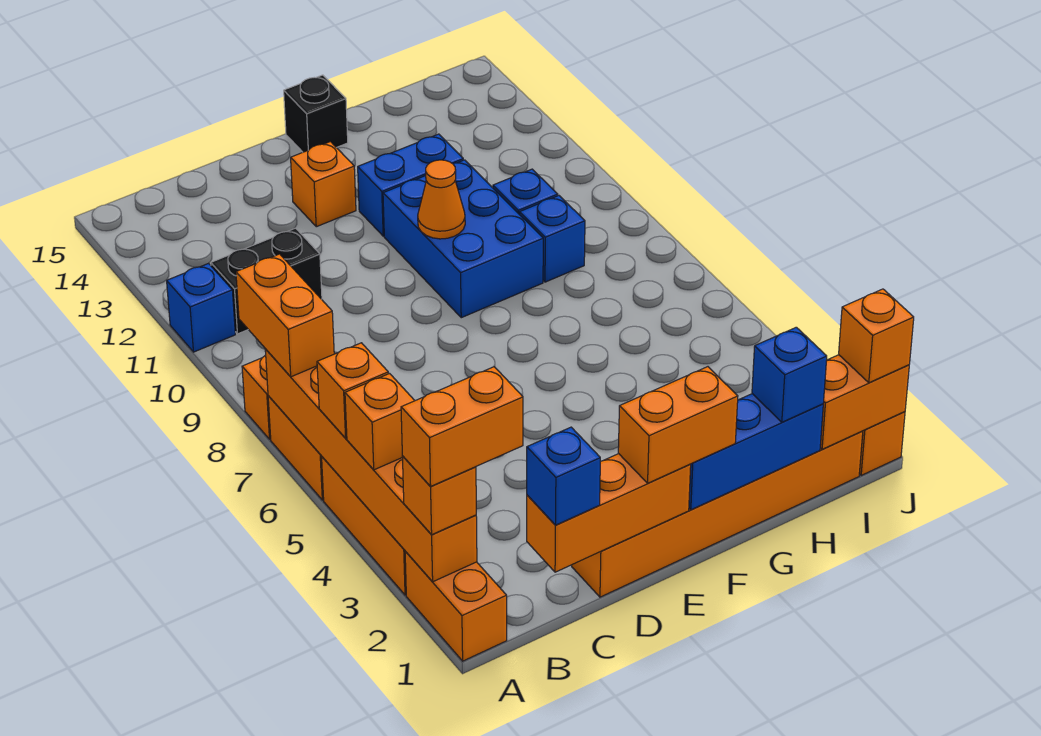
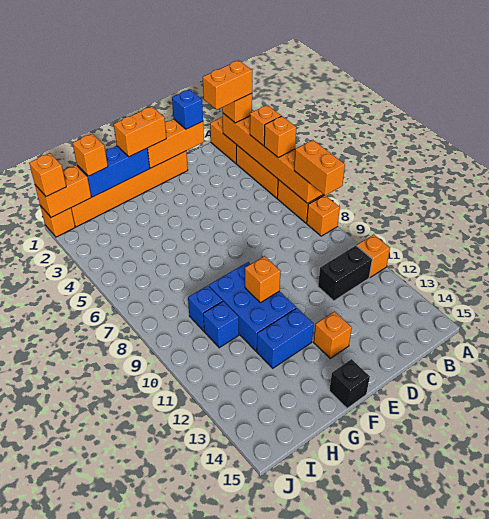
blue brick A11 level 1 -> orange brick A11 level 1
orange cone F10 level 2 -> orange brick F10 level 2
blue brick H1 level 3 -> orange brick H1 level 3

